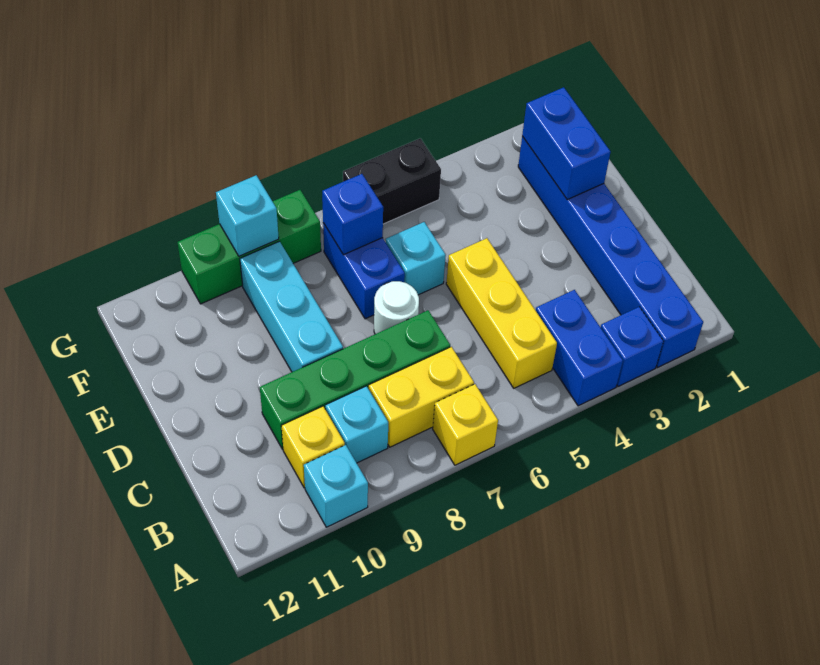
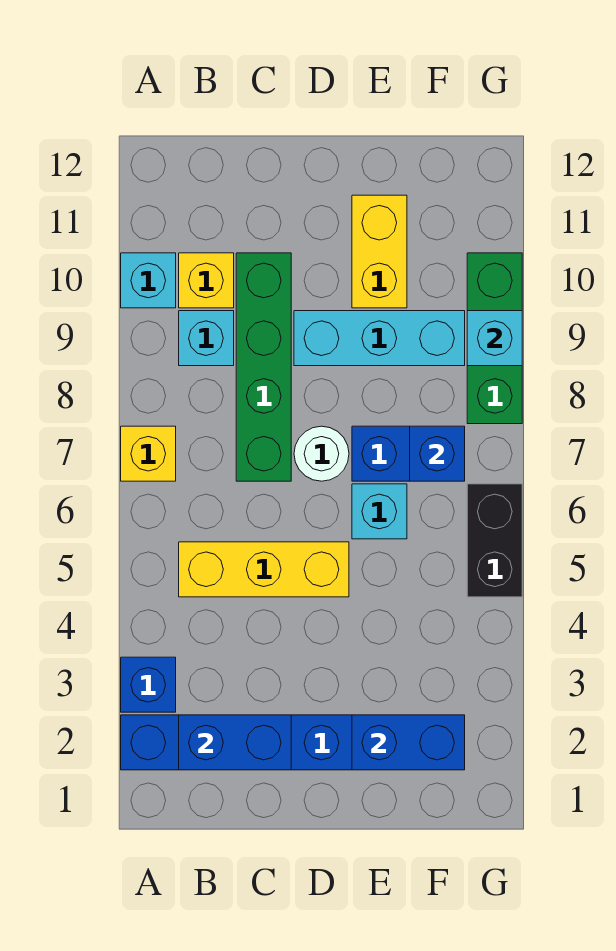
blue brick A4:B4 level 1 -> blue brick B2:C2 level 2
yellow brick B7:B8 level 1 -> yellow brick E10:E11 level 1

